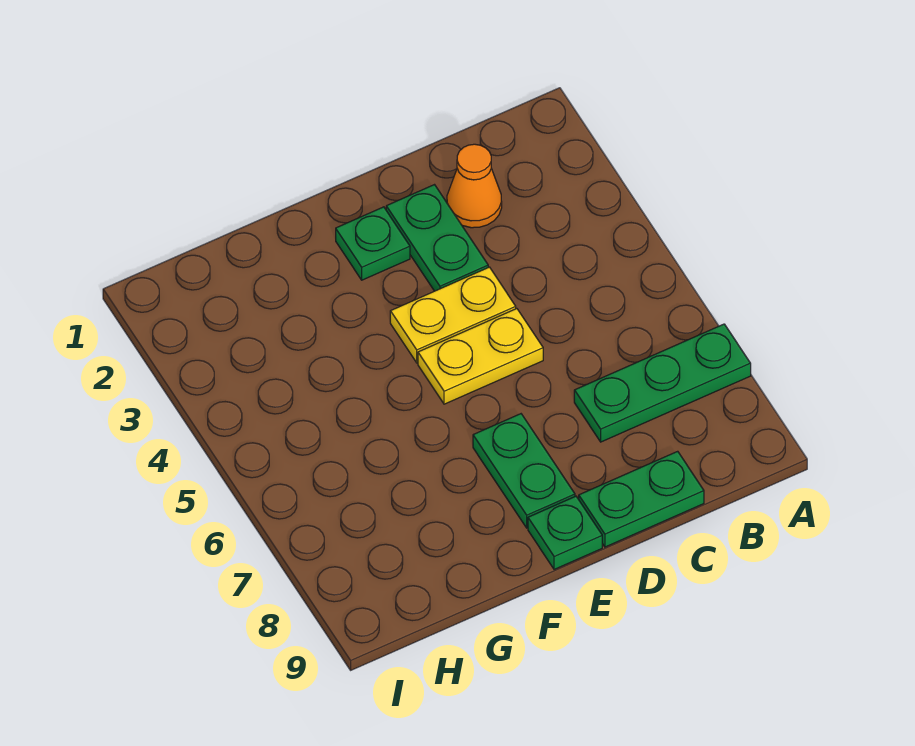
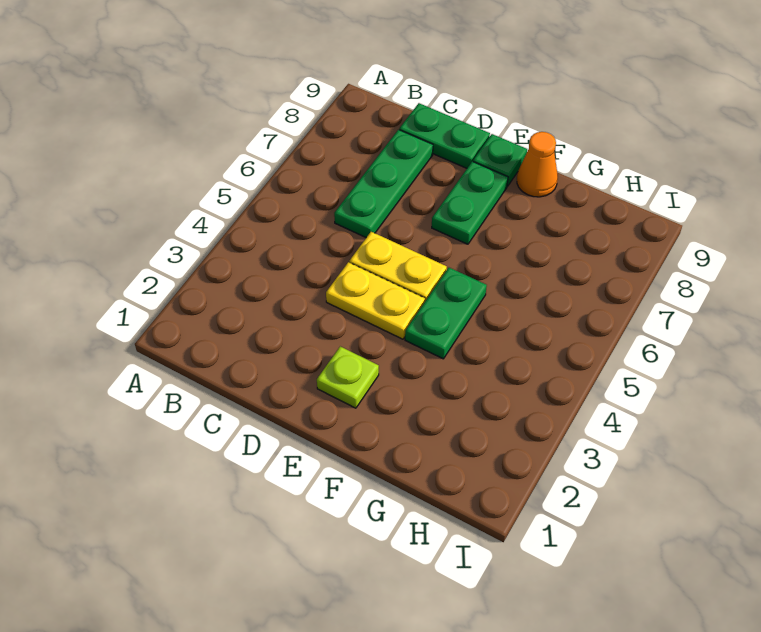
green plate A7:C7 level 1 -> green plate C6:C8 level 1
orange cone C2 level 1 -> orange cone F9 level 1
green plate D2:D3 level 1 -> green plate F4:F5 level 1
green plate E2 level 1 -> lime plate E2 level 1

